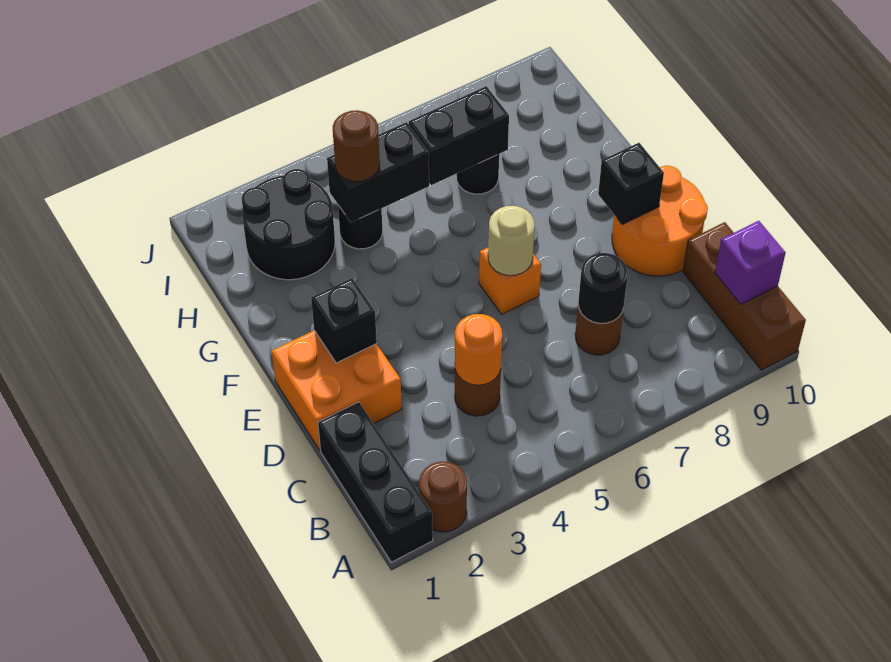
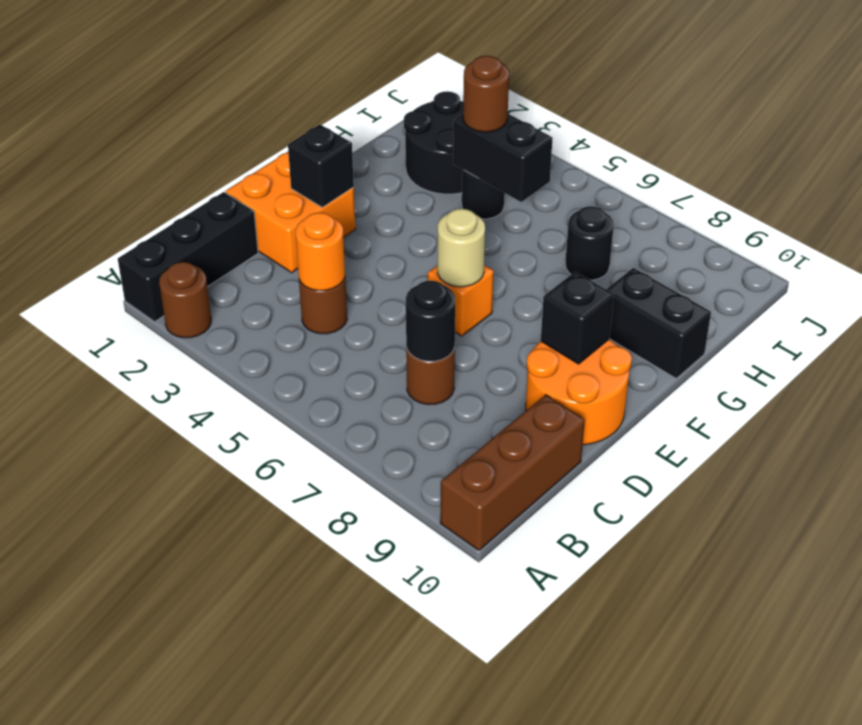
purple brick B10 level 2 -> none
black brick H6:H7 level 2 -> black brick G9:G10 level 1

